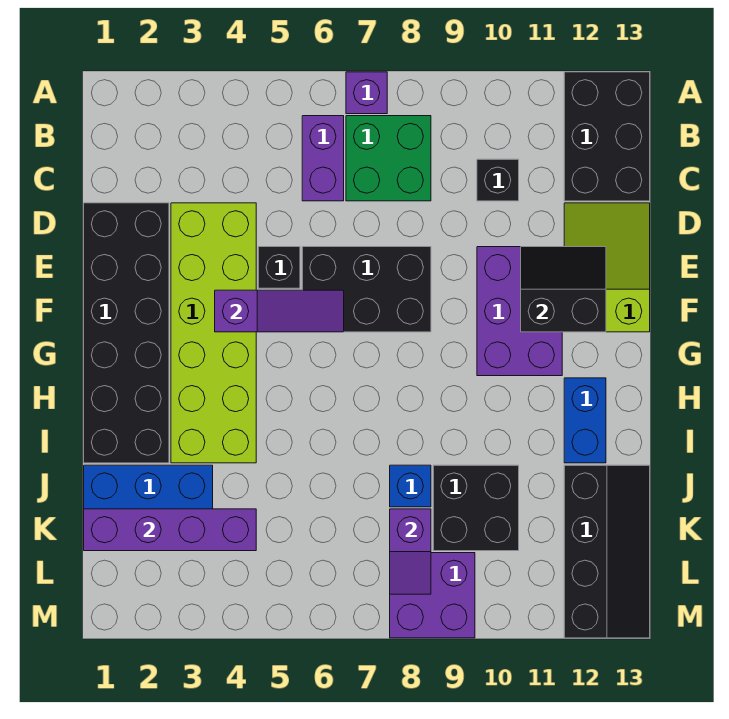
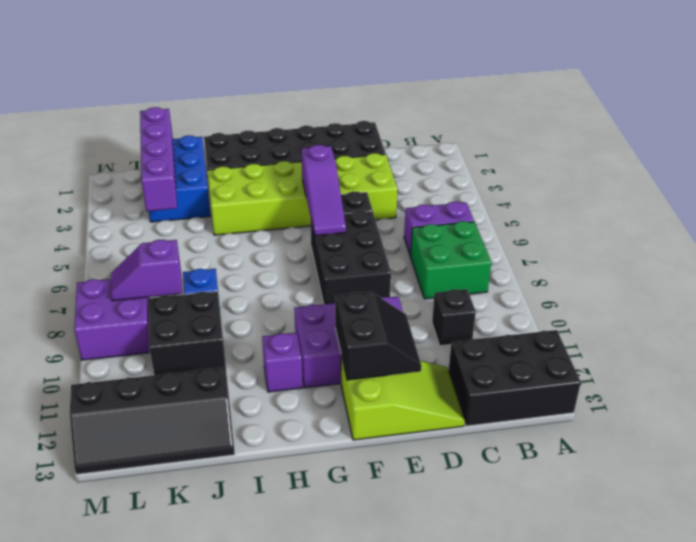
purple brick A7 level 1 -> purple brick H11 level 1
blue brick H12:I12 level 1 -> none

